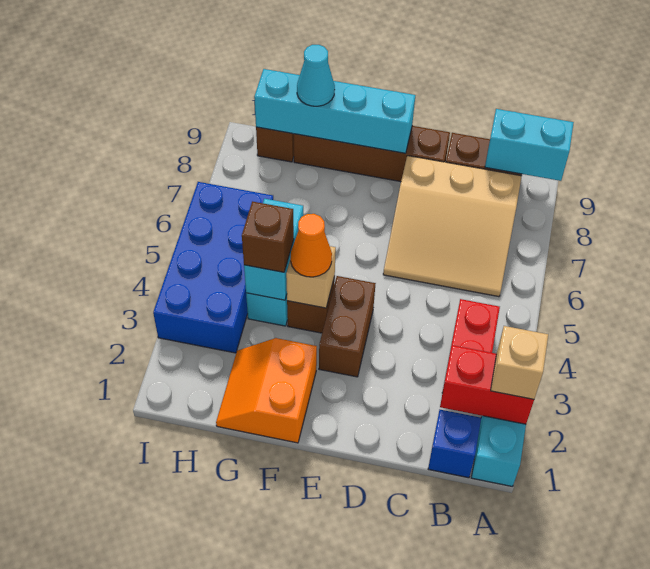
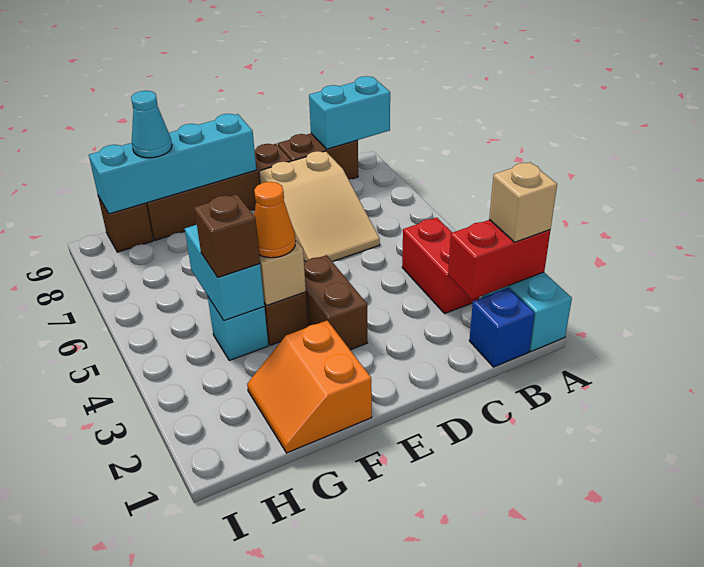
tan slope B6:D8 level 1 top 8 -> tan slope C6:D8 level 1 top 8
blue brick H3:I6 level 1 -> none

